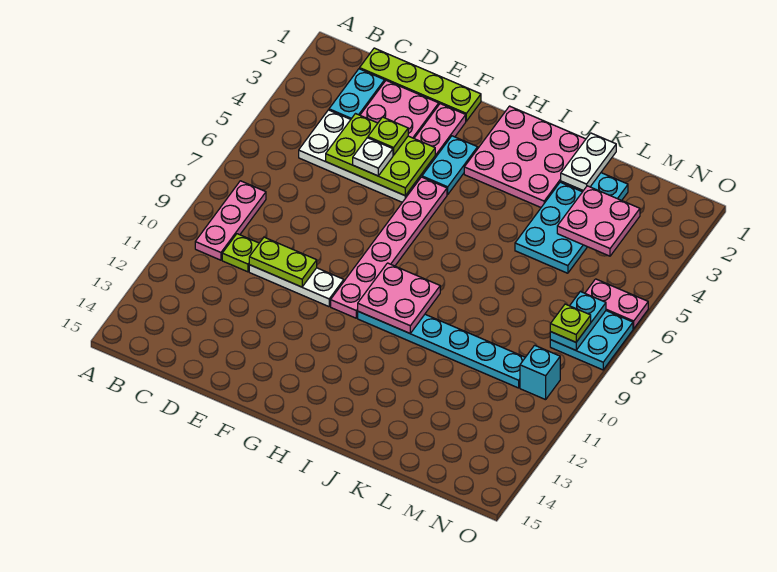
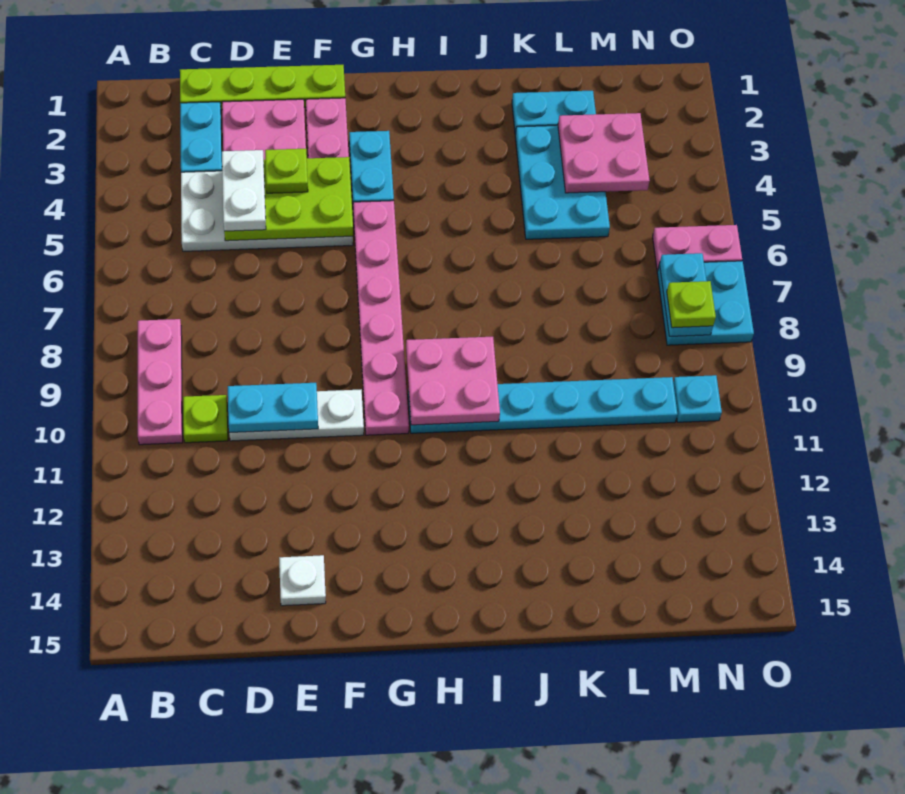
lime plate D10:E10 level 2 -> cyan plate D10:E10 level 2
white plate E5 level 3 -> white plate E14 level 1
pink plate H1:J3 level 1 -> none
white plate K1:K2 level 2 -> white plate D4:D5 level 3
cyan brick N10 level 1 -> cyan plate N10 level 1

